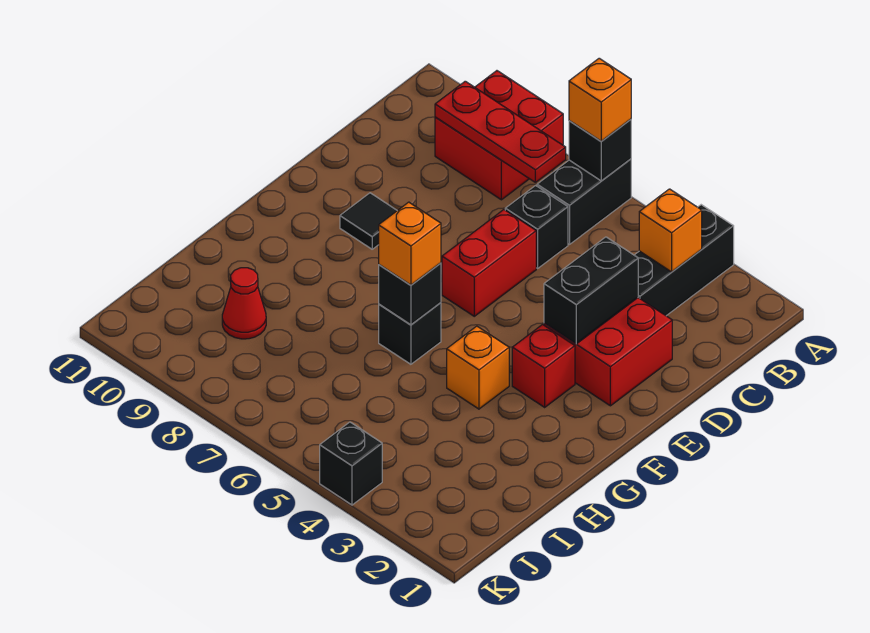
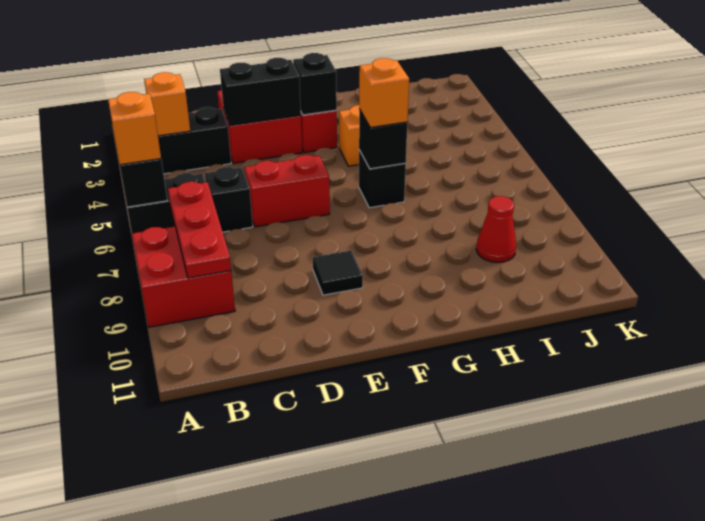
black brick K4 level 1 -> black brick F3 level 2

